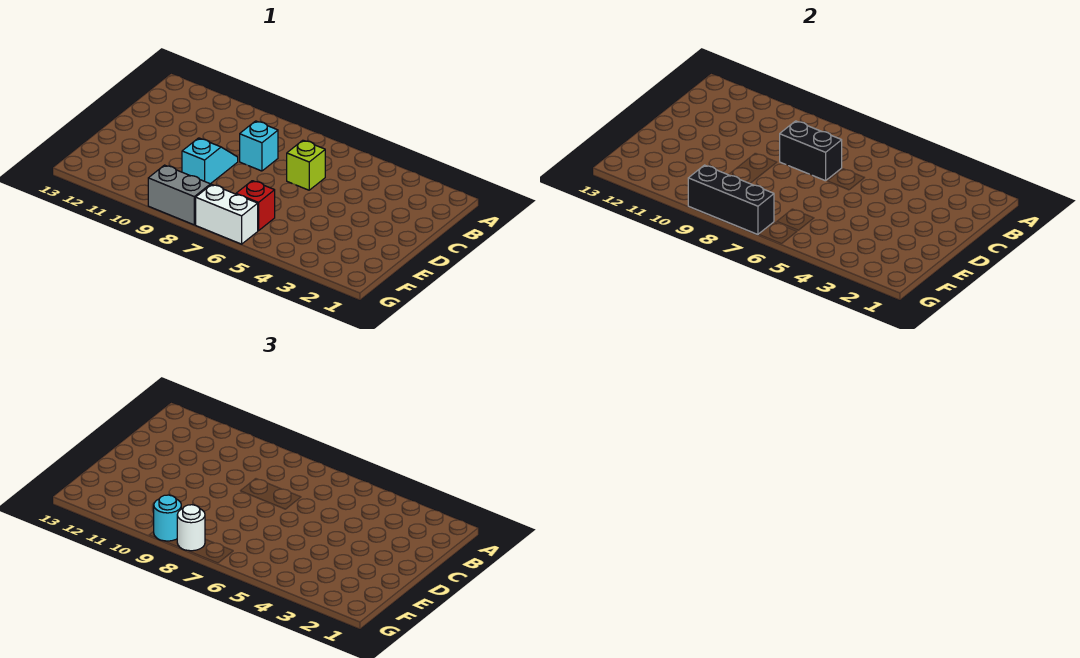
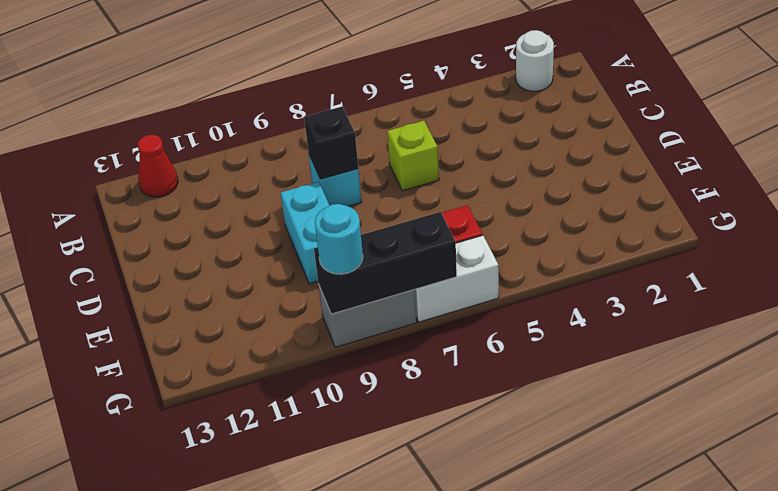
none -> red cone A12 level 1
black brick C7:C8 level 2 -> black brick C8 level 2
cyan slope D9:E9 level 1 top E -> cyan brick D9:E9 level 1
white round brick G8 level 3 -> white round brick A2 level 1

